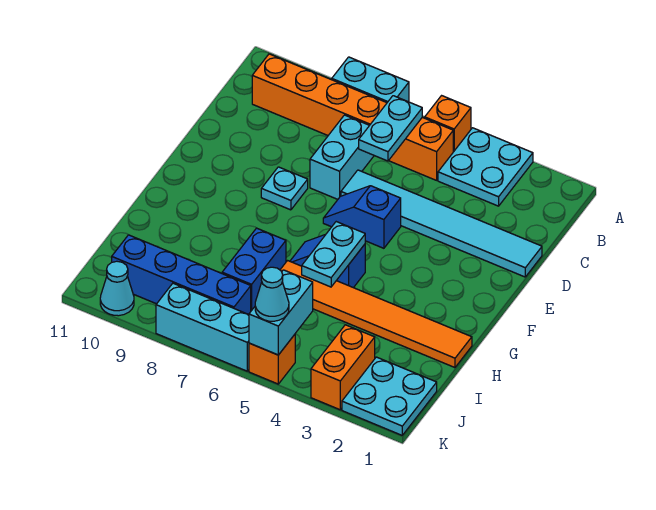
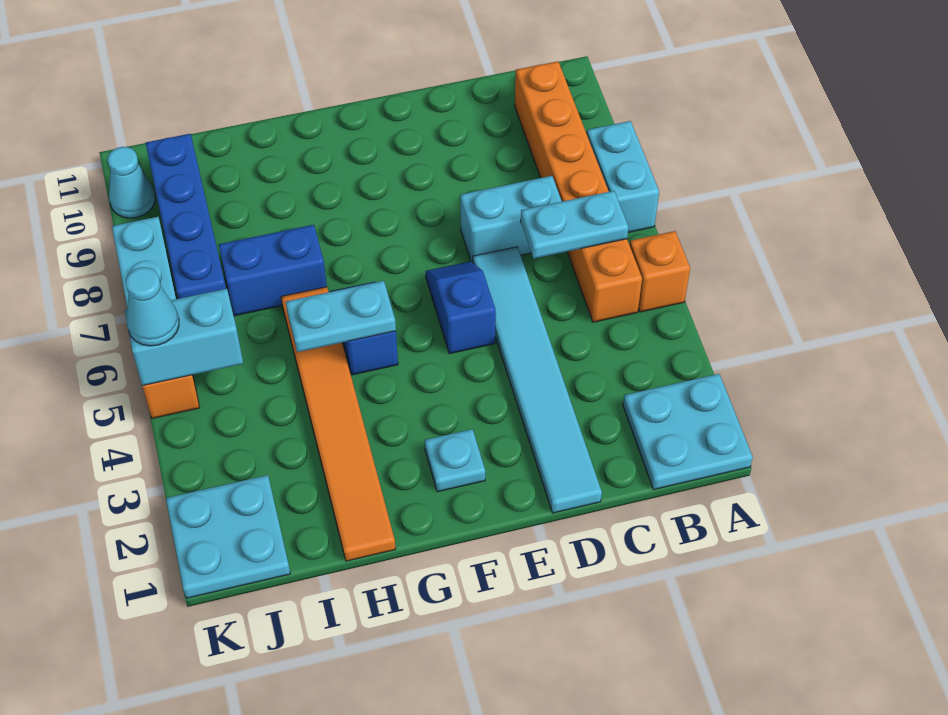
cyan plate A3:B4 level 1 -> cyan plate A1:B2 level 1
cyan plate E8 level 1 -> cyan plate F2 level 1
orange brick J3:K3 level 1 -> none

